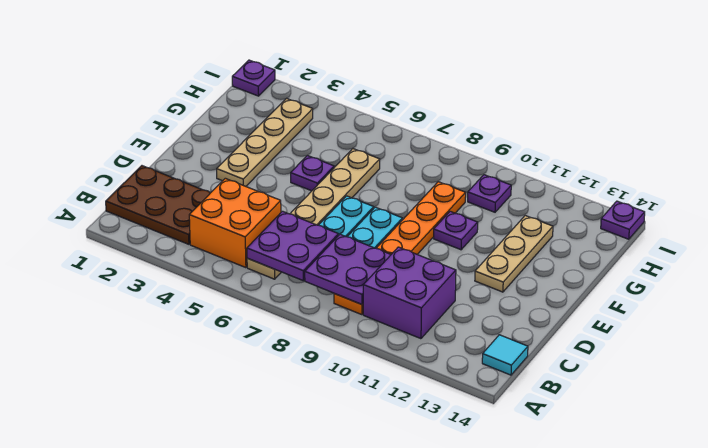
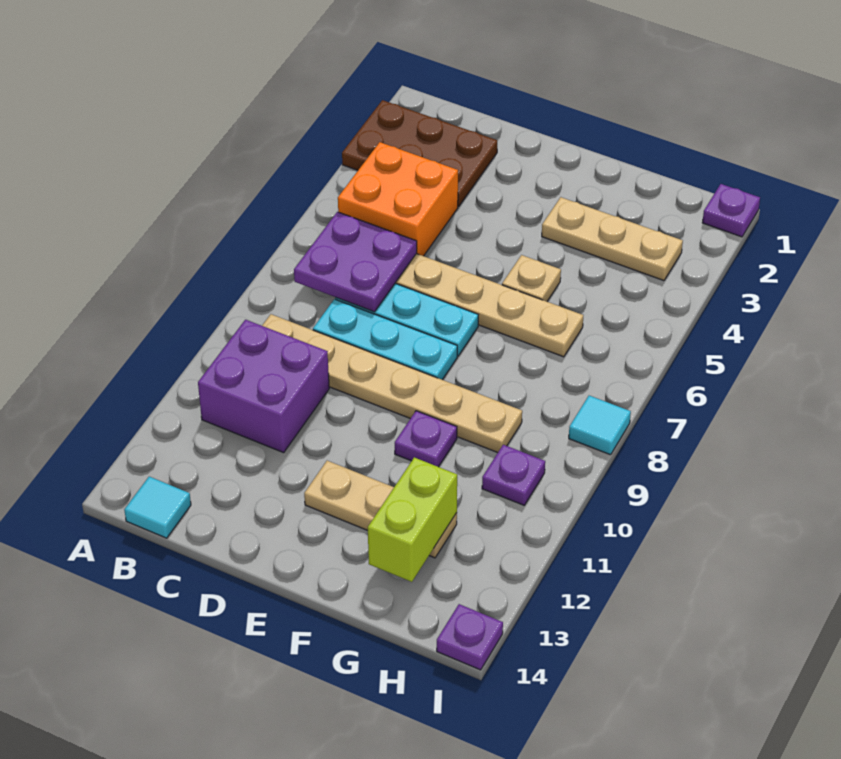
brown plate B1:C3 level 1 -> brown plate A2:C3 level 1
purple plate B8:C9 level 2 -> none
orange plate B9:G9 level 1 -> tan plate B9:G9 level 1
tan plate E3:H3 level 1 -> tan plate F3:H3 level 1
purple plate F5 level 1 -> tan plate F5 level 1
none -> lime brick G12:G13 level 2
none -> cyan tile I8 level 1

